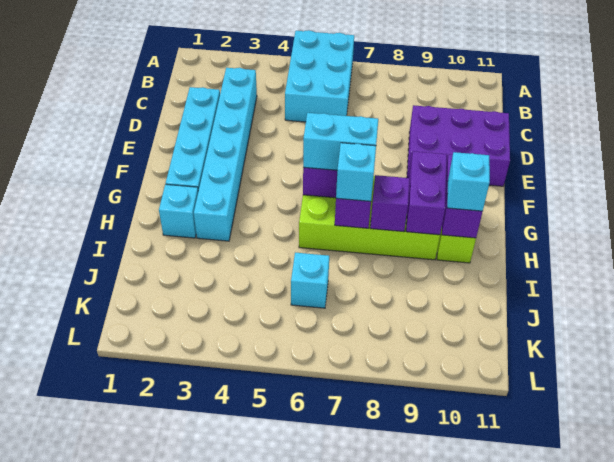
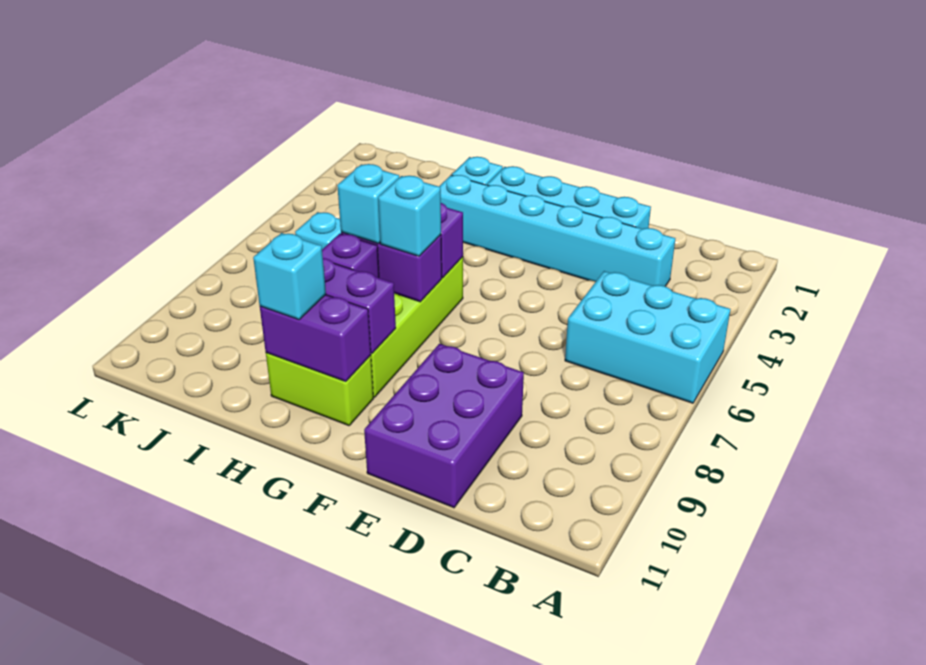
cyan brick G6:G7 level 3 -> cyan brick G7 level 3

